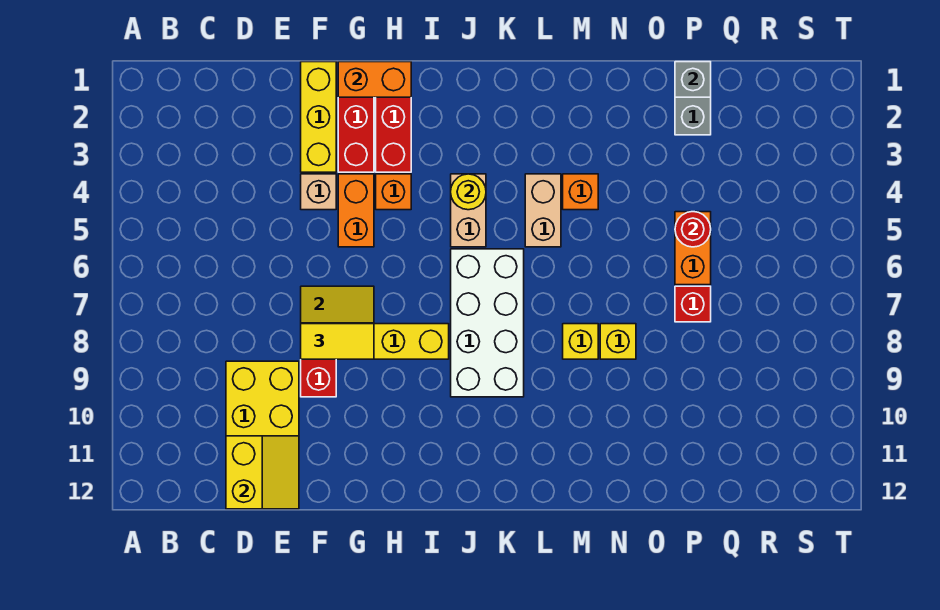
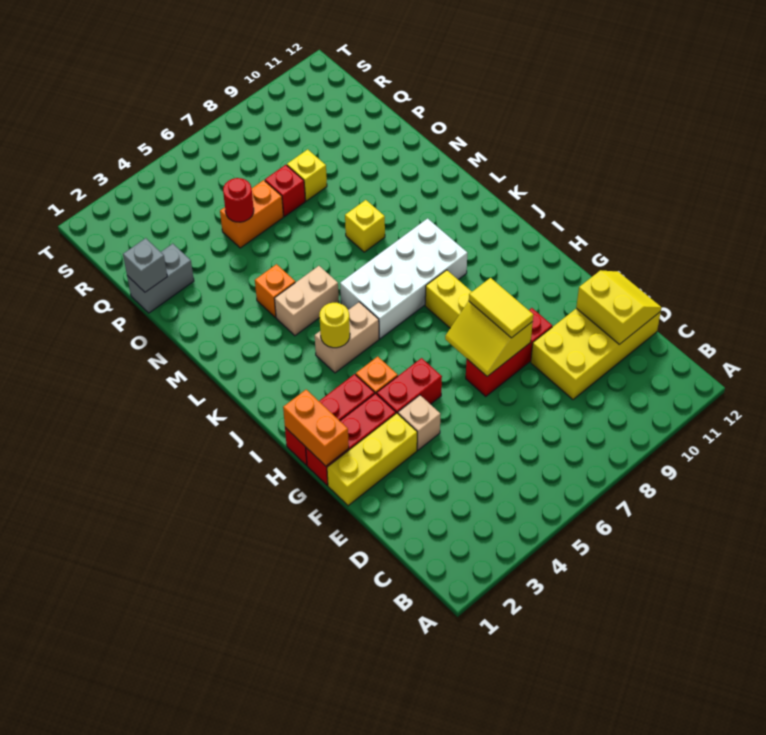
yellow slope D11:E12 level 2 top D -> yellow slope D11:E12 level 2 top 11
orange brick G4:G5 level 1 -> red brick G4:G5 level 1
yellow brick N8 level 1 -> yellow brick P8 level 1

